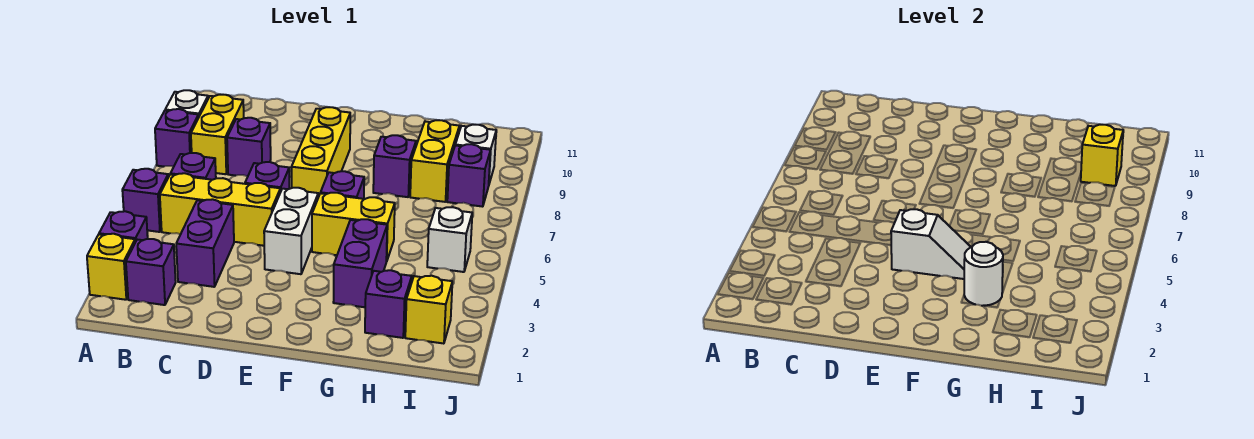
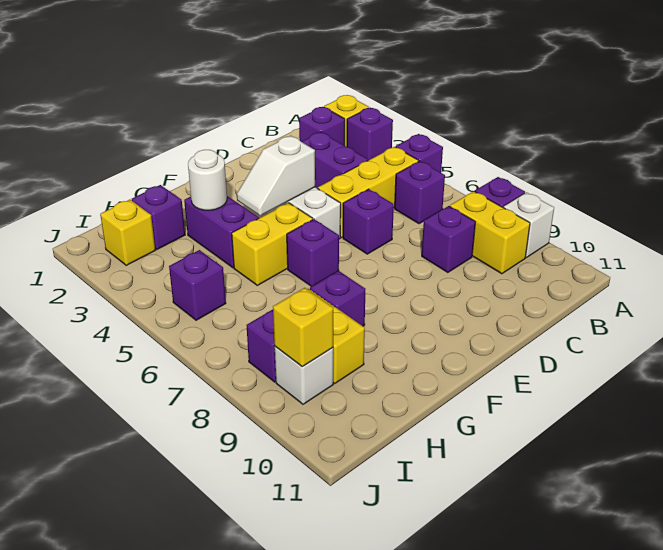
yellow brick E7:E9 level 1 -> none
white brick I5 level 1 -> purple brick I5 level 1

